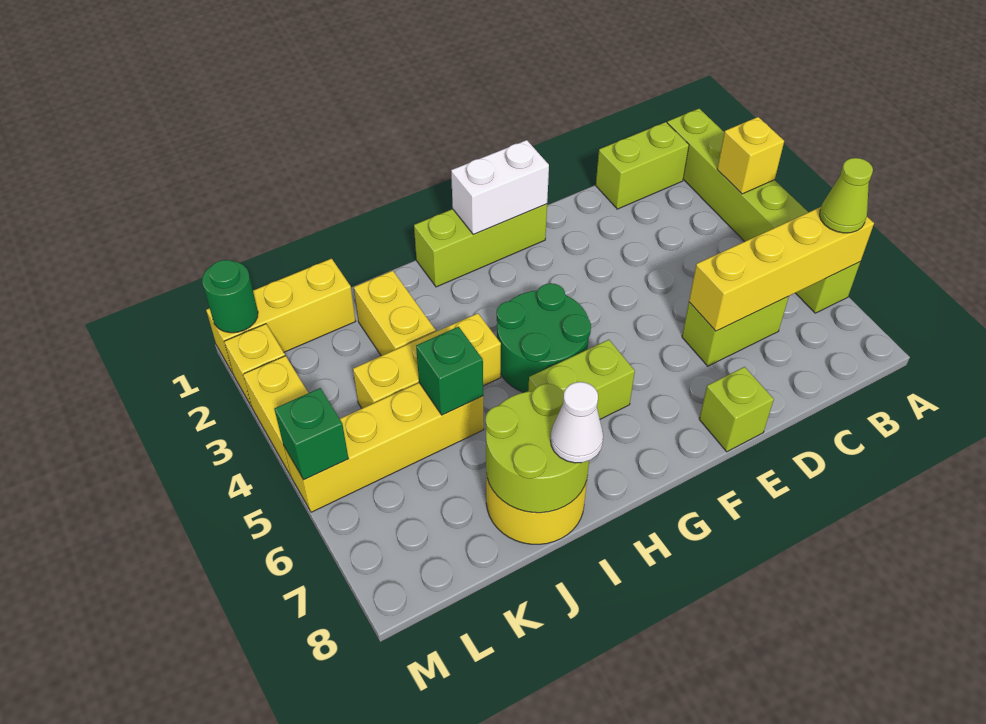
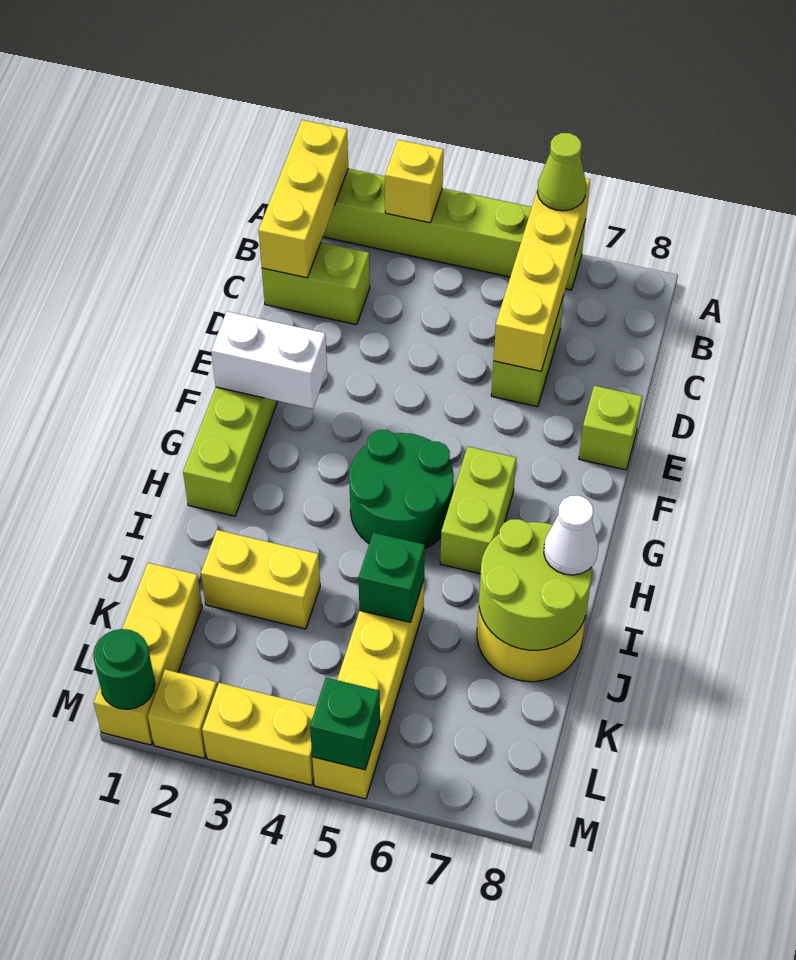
lime brick B1:C1 level 1 -> lime brick C1:C2 level 1
white brick F1:G1 level 2 -> white brick F1:F2 level 2
yellow brick I4:K4 level 1 -> yellow brick A1:C1 level 2

